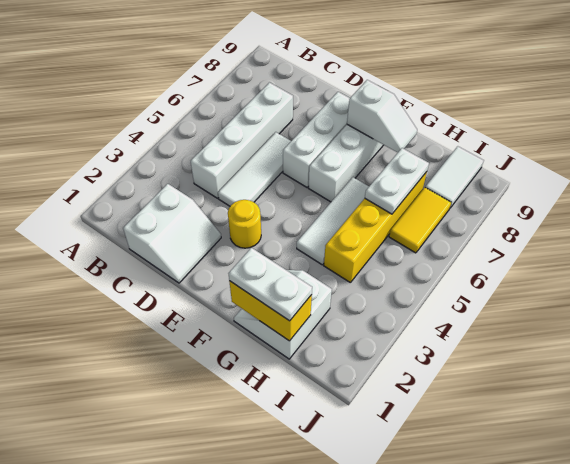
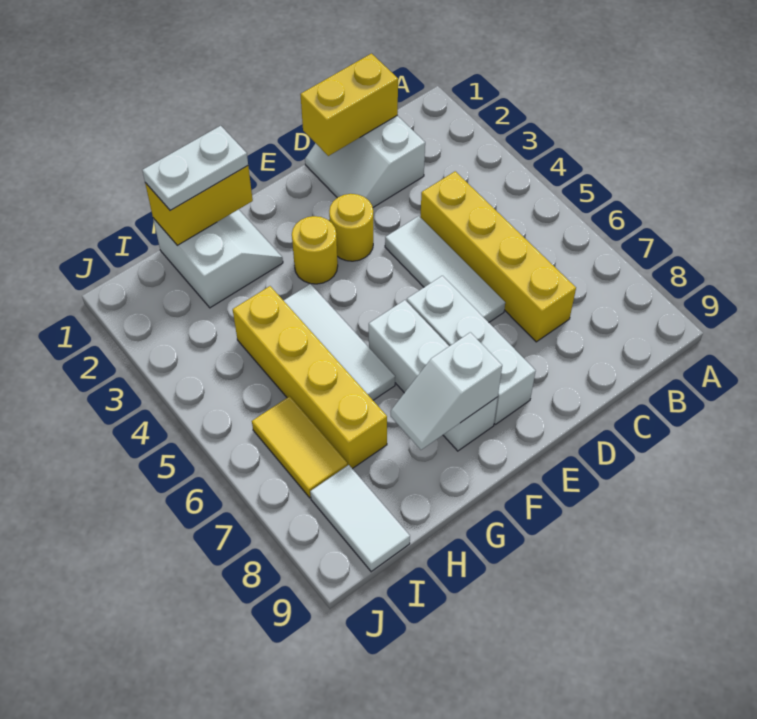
none -> yellow brick C1:D1 level 2
white brick C4:C7 level 1 -> yellow brick C4:C7 level 1
none -> yellow round brick F3 level 1
white plate H6:H7 level 2 -> none

